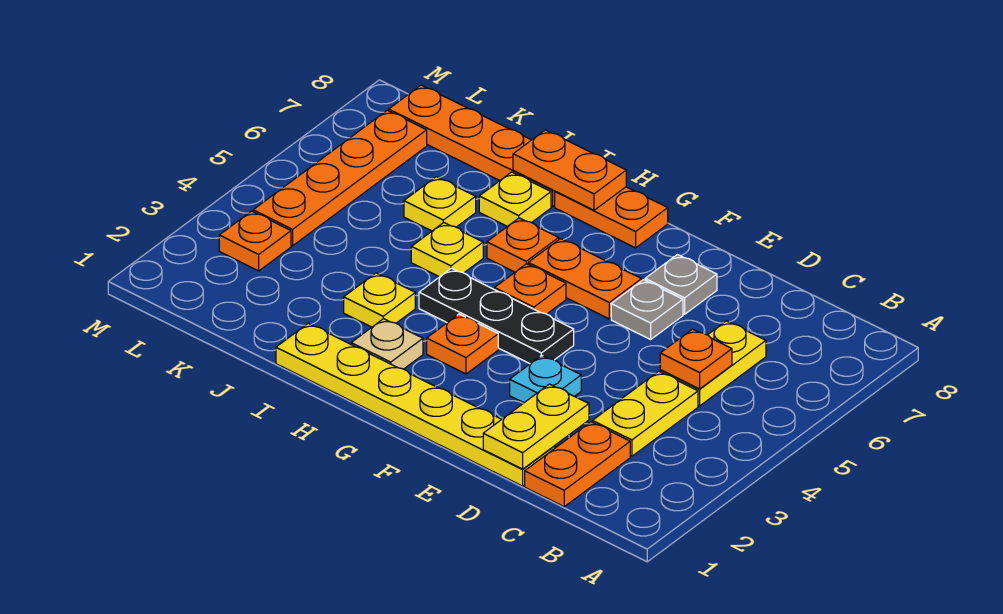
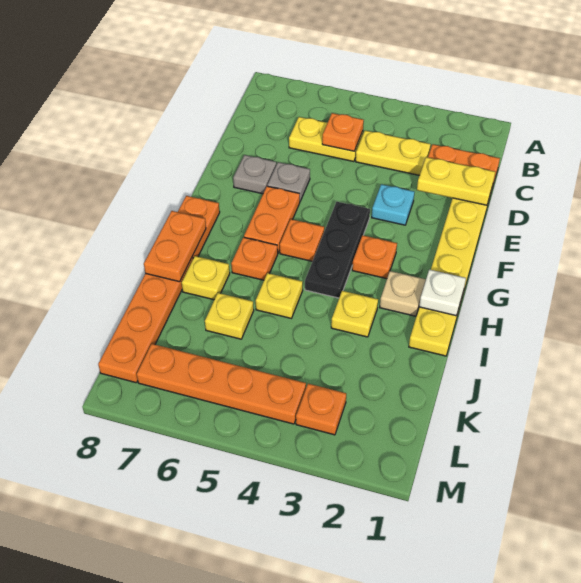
none -> white plate H1 level 2

